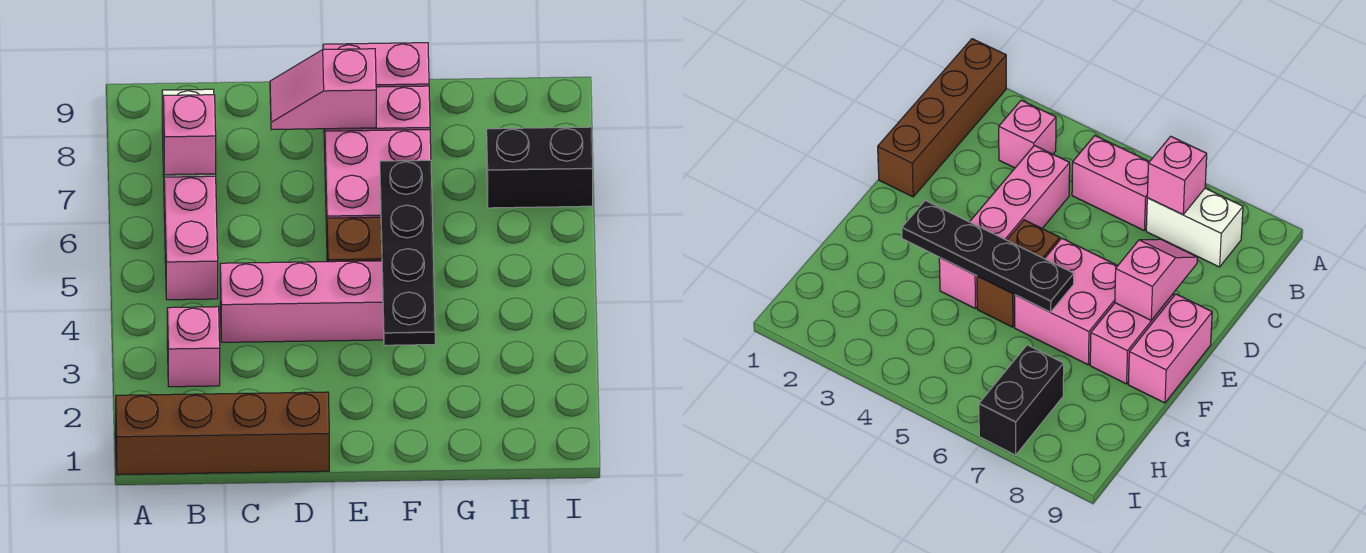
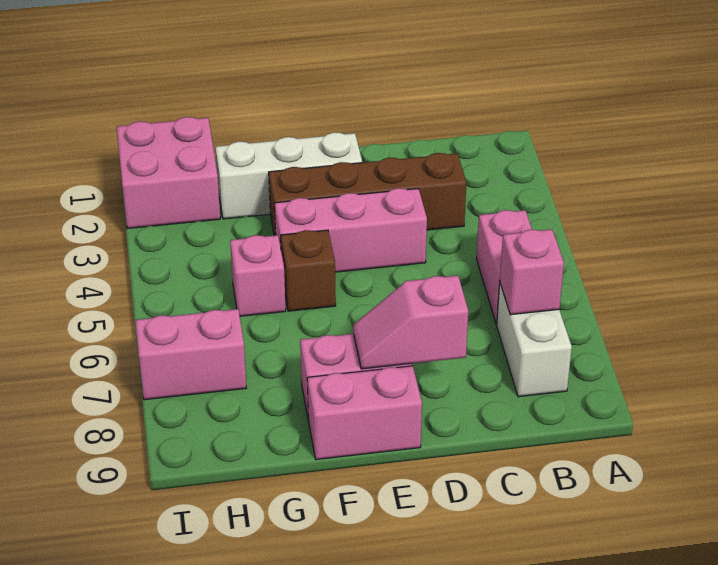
brown brick A1:D1 level 1 -> brown brick C3:F3 level 1
pink brick B3 level 1 -> pink brick G5 level 1
pink brick C4:F4 level 1 -> pink brick D4:F4 level 1
pink slope D8:E8 level 2 top E -> pink slope D8:E8 level 2 top D
none -> white brick E2:G2 level 1
brown brick E5:F5 level 1 -> brown brick F5 level 1
pink brick E6:F7 level 1 -> pink brick H1:I2 level 1
black plate F3:F6 level 2 -> none
black brick H7:I7 level 1 -> pink brick H7:I7 level 1

